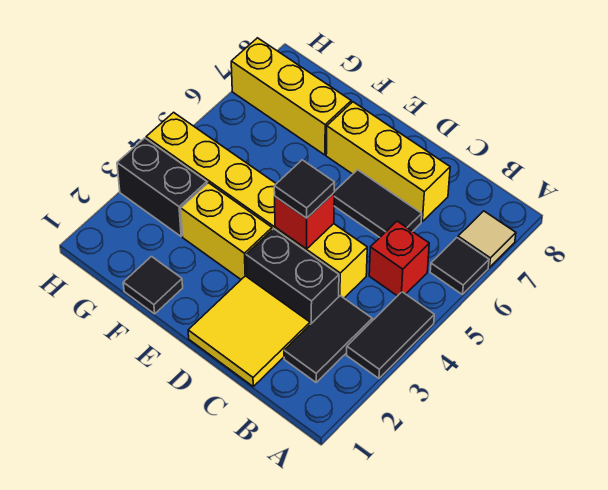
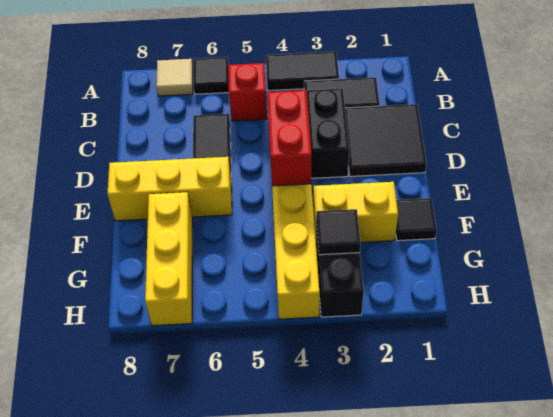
yellow tile C1:D2 level 1 -> black tile C1:D2 level 1
yellow brick C7:E7 level 1 -> yellow brick E6:E8 level 1
red brick D4 level 2 -> red brick D4:E4 level 2
black tile D4 level 3 -> black tile G3 level 2
yellow brick E3:F3 level 1 -> yellow brick F2:F3 level 1

